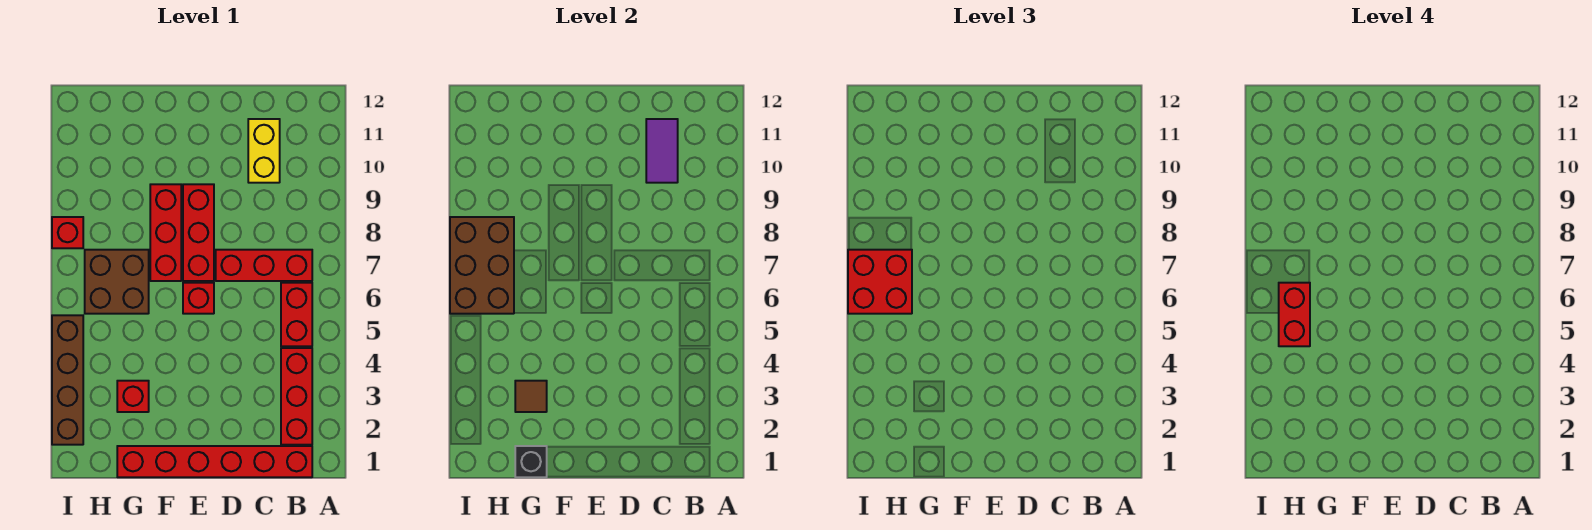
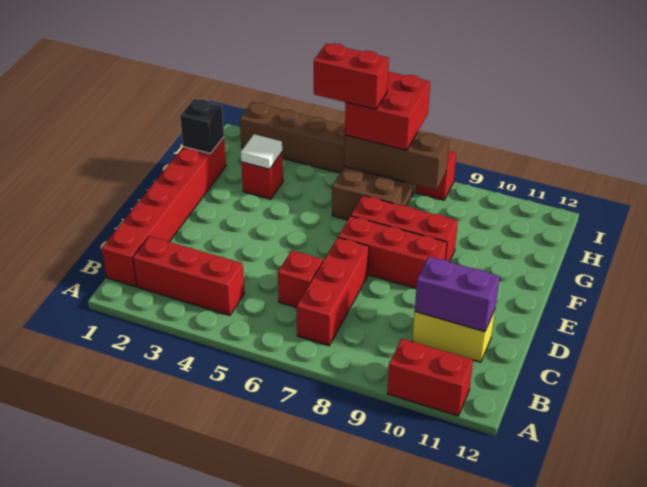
red brick B5:B6 level 1 -> red brick A10:A11 level 1
purple tile C10:C11 level 2 -> purple brick C10:C11 level 2
red brick E6 level 1 -> red brick C6 level 1
brown tile G3 level 2 -> white tile G3 level 2
brown brick H6:I8 level 2 -> brown brick H6:H8 level 2

